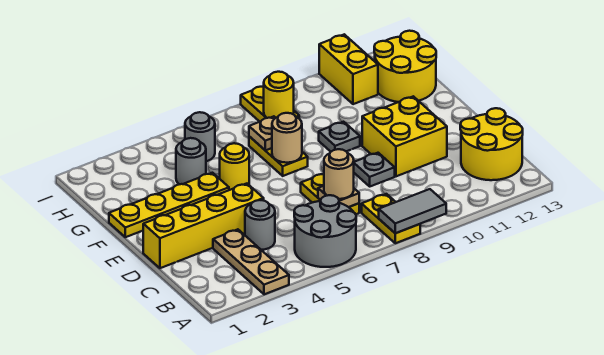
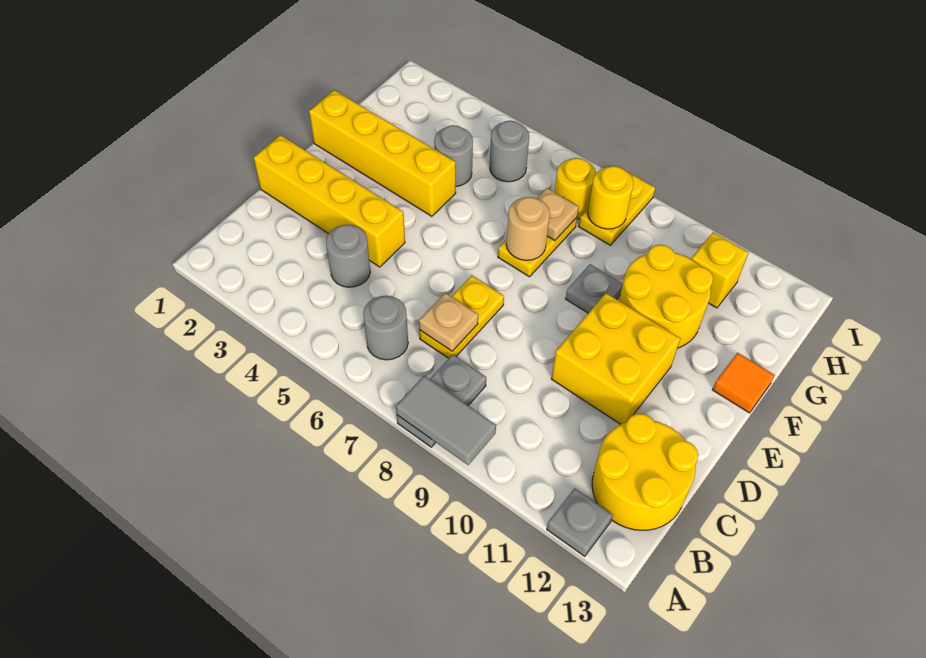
tan plate A3:C3 level 1 -> none
grey round brick A5:B6 level 1 -> grey round brick B6 level 1
yellow plate A8:B8 level 1 -> grey plate A8:B8 level 1
tan round brick C7 level 3 -> none
grey plate D9 level 1 -> grey plate A12 level 1
yellow plate F1:F4 level 1 -> yellow brick F1:F4 level 1
yellow round brick F5 level 1 -> yellow round brick H7 level 1
none -> orange tile F13 level 1
yellow round brick G12:H13 level 1 -> yellow round brick F10:G11 level 1
yellow brick H11:I11 level 1 -> yellow brick H11 level 1

